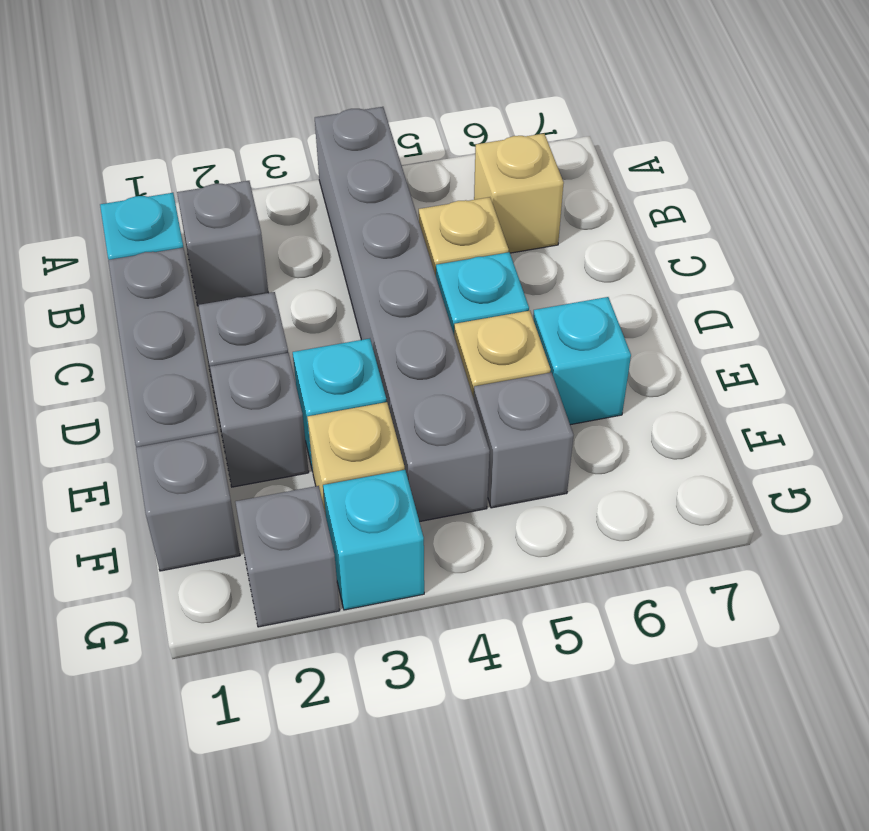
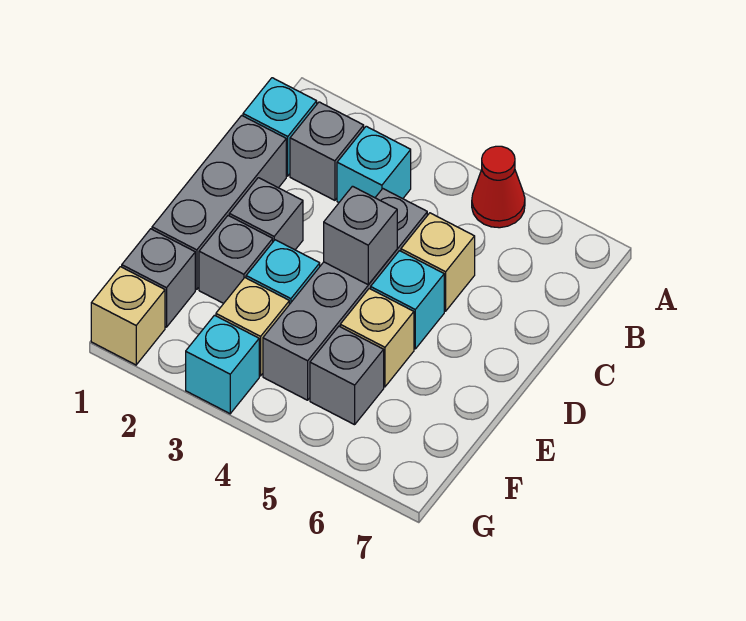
grey brick A4:F4 level 1 -> grey brick C4:F4 level 1
none -> red cone A5 level 1
tan brick B6 level 1 -> tan brick G1 level 1
cyan brick E6 level 1 -> cyan brick B3 level 1
grey brick G2 level 1 -> grey brick D4 level 2

